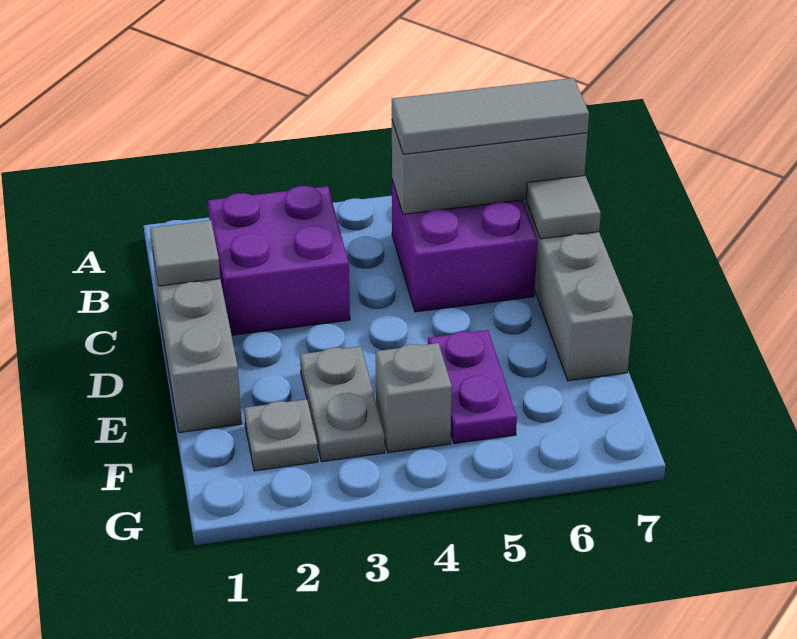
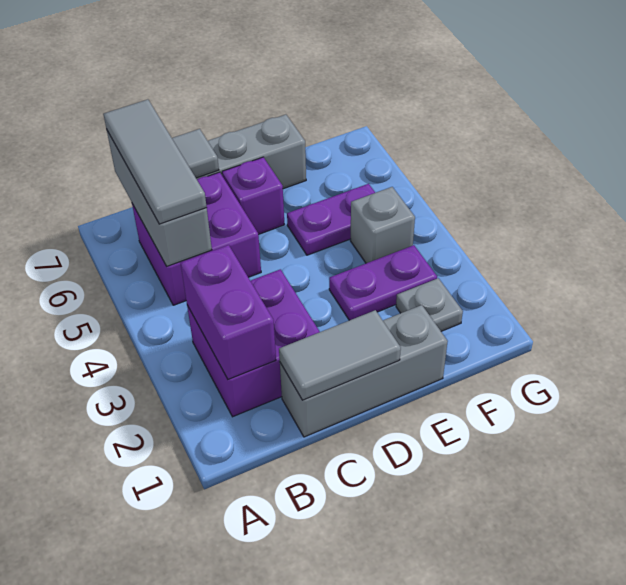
none -> purple brick B2:B3 level 2
grey tile C1 level 2 -> grey tile C1:D1 level 2
none -> purple brick D6 level 1
grey plate E3:F3 level 1 -> purple plate E3:F3 level 1

